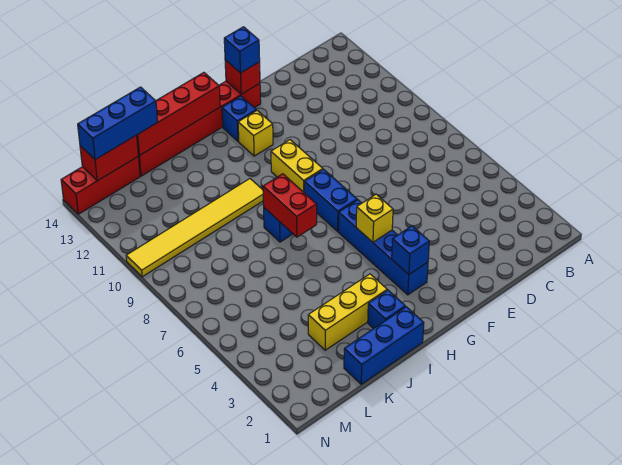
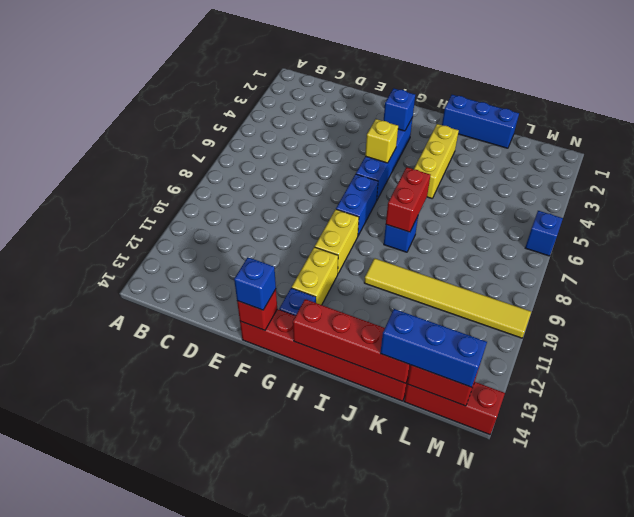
yellow brick G12 level 1 -> yellow brick G11:G12 level 1
blue brick I2 level 1 -> blue brick N6 level 1
yellow brick I3:K3 level 1 -> yellow brick I3:I5 level 1

